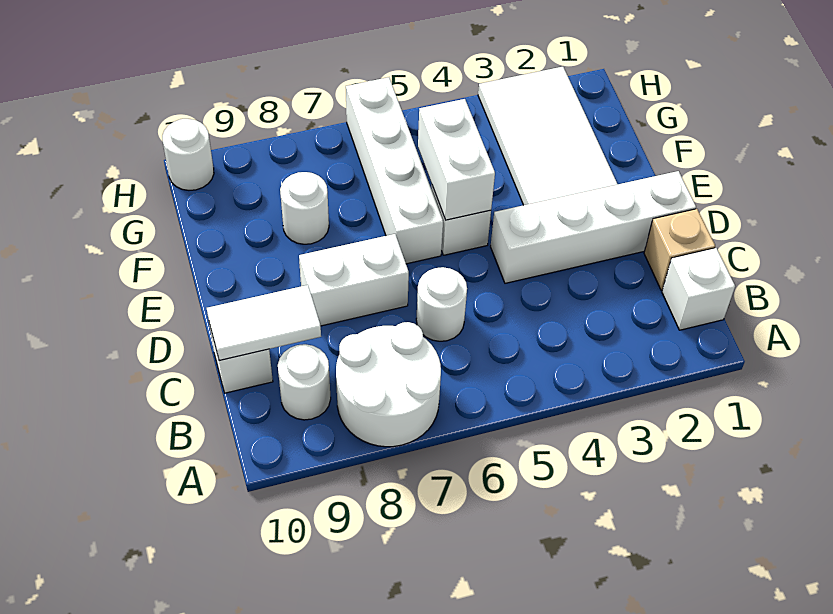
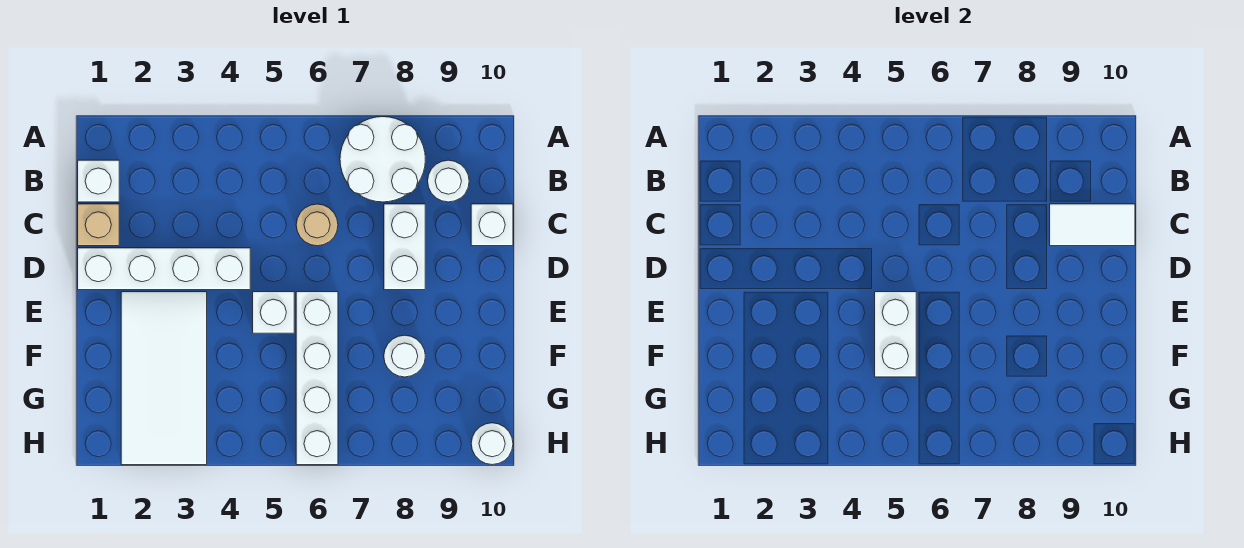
white round brick C6 level 1 -> tan round brick C6 level 1
white brick D7:D8 level 1 -> white brick C8:D8 level 1

